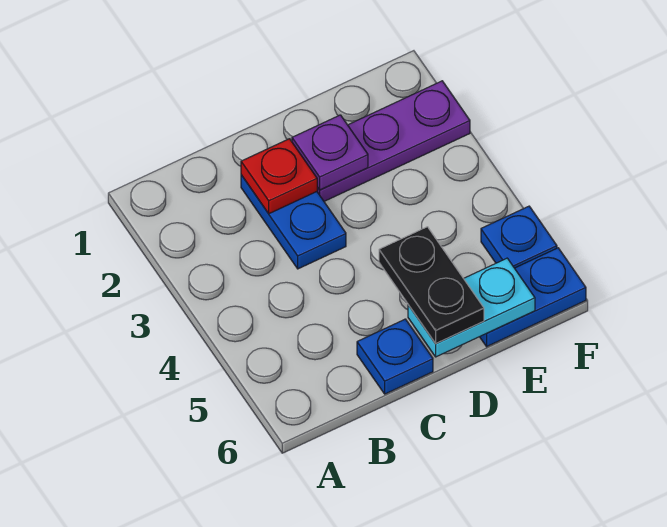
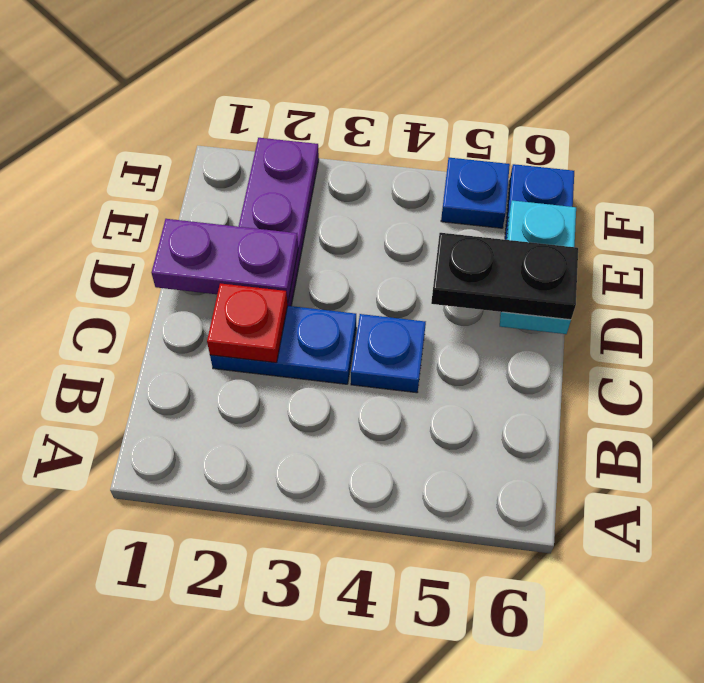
blue plate C6 level 1 -> blue plate C4 level 1
purple plate D2 level 2 -> purple plate D1:D2 level 2

